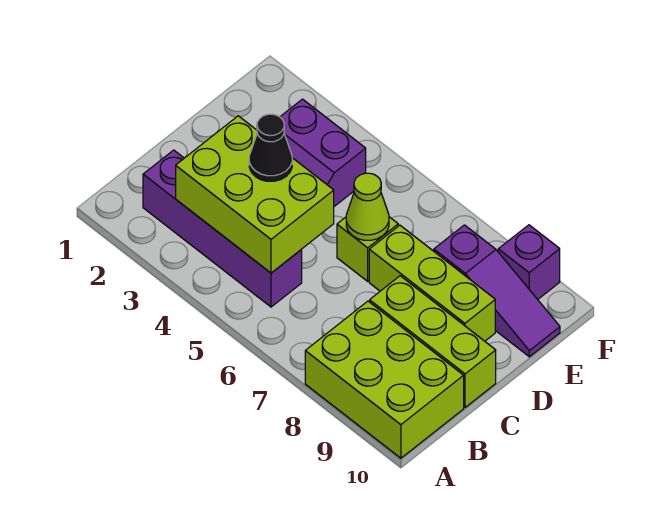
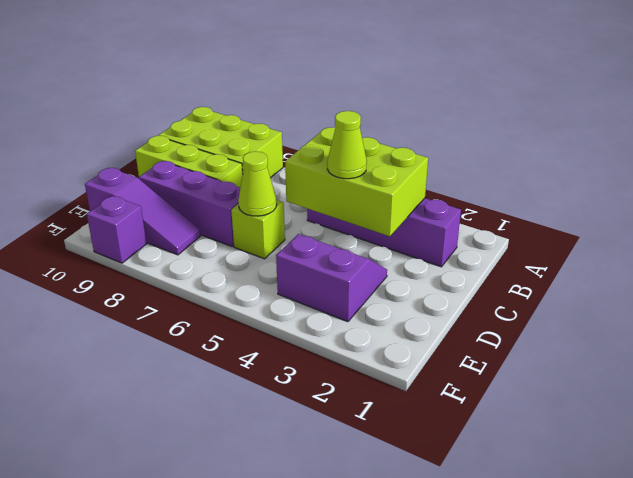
black cone C4 level 3 -> lime cone C4 level 3
lime brick D7:D9 level 1 -> purple brick D7:D9 level 1
purple slope E8:E10 level 1 top 8 -> purple slope E8:E10 level 1 top 10

